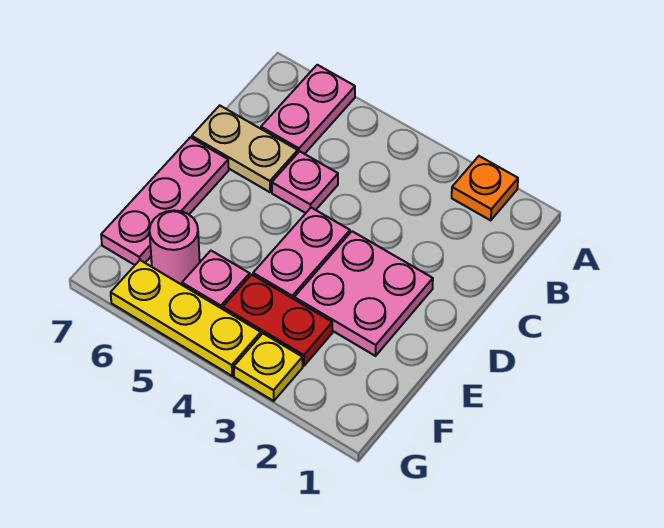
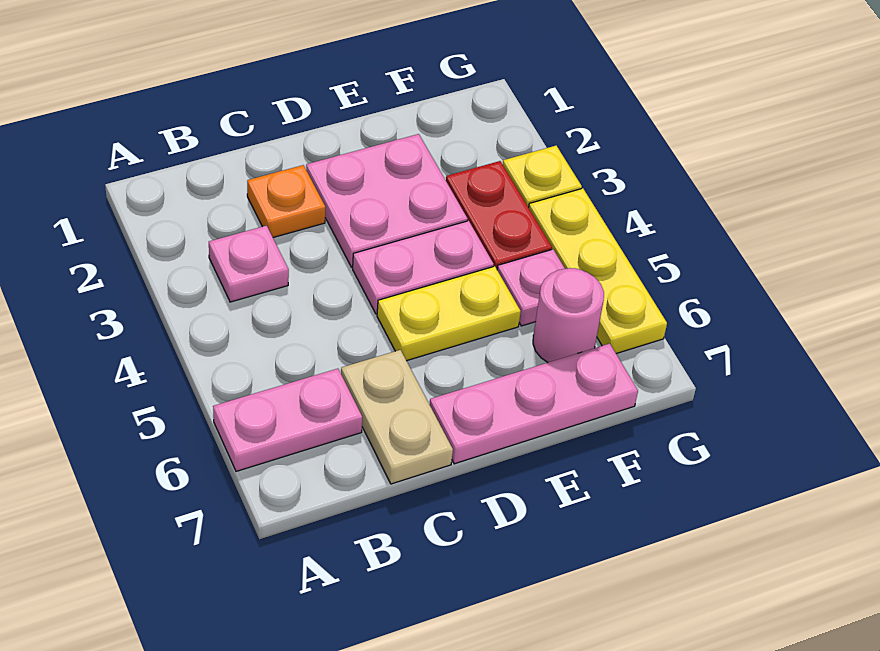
orange plate A2 level 1 -> orange plate C2 level 1
pink plate C5 level 1 -> pink plate B3 level 1
none -> yellow plate D5:E5 level 1

